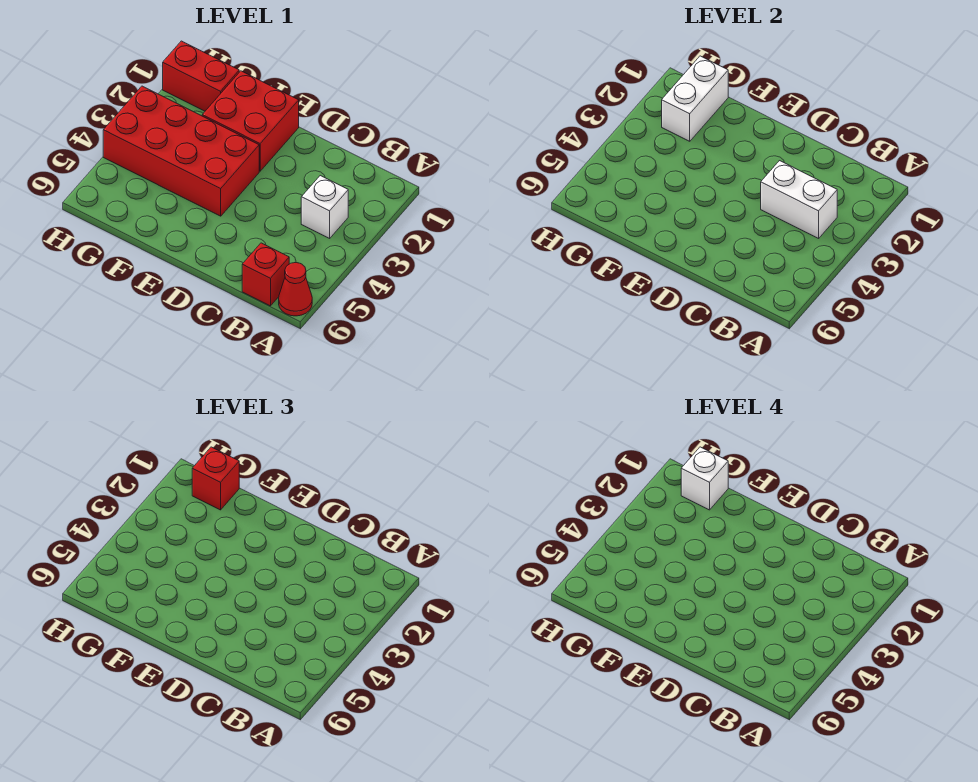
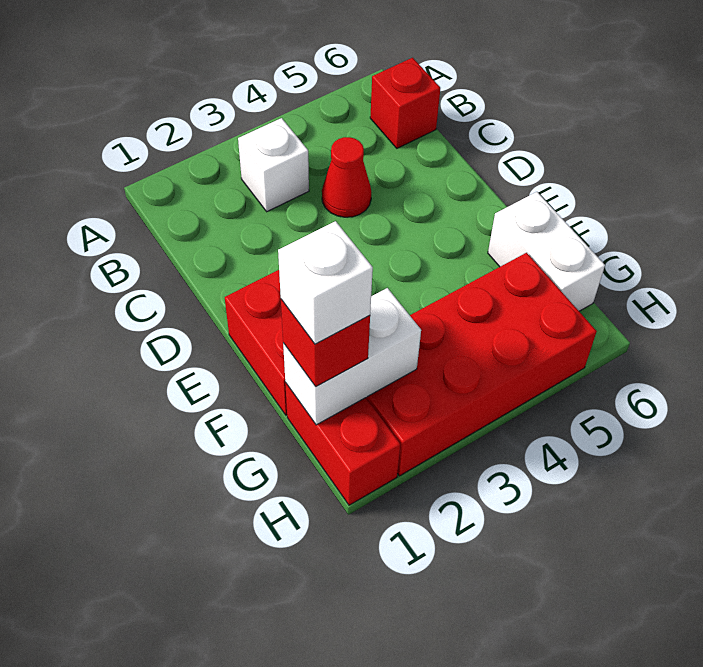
red cone A6 level 1 -> red cone C4 level 1
white brick B3:C3 level 2 -> white brick F6:G6 level 1
red brick E3:H4 level 1 -> red brick G2:H5 level 1

